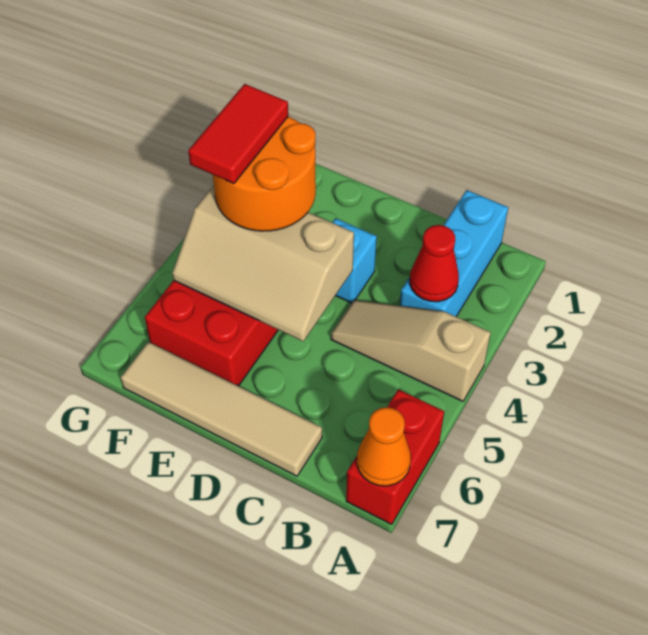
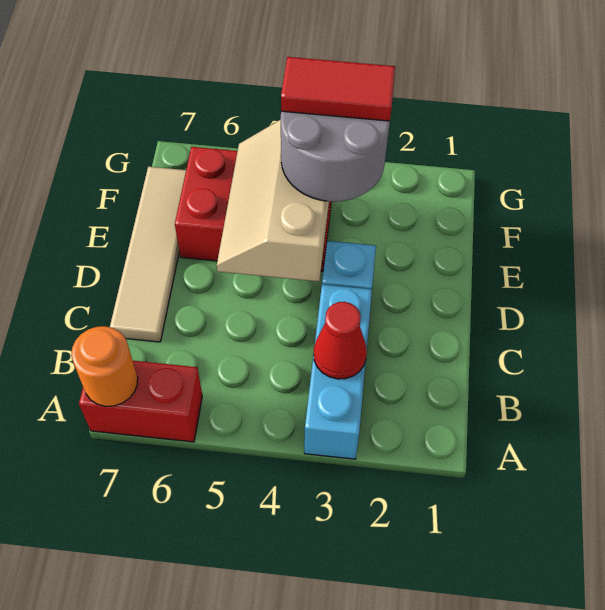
tan slope A4:C4 level 1 top A -> none
orange cone A7 level 2 -> orange round brick A7 level 2
cyan brick B1:B3 level 1 -> cyan brick A3:C3 level 1
orange round brick E3:F4 level 3 -> grey round brick E3:F4 level 3

